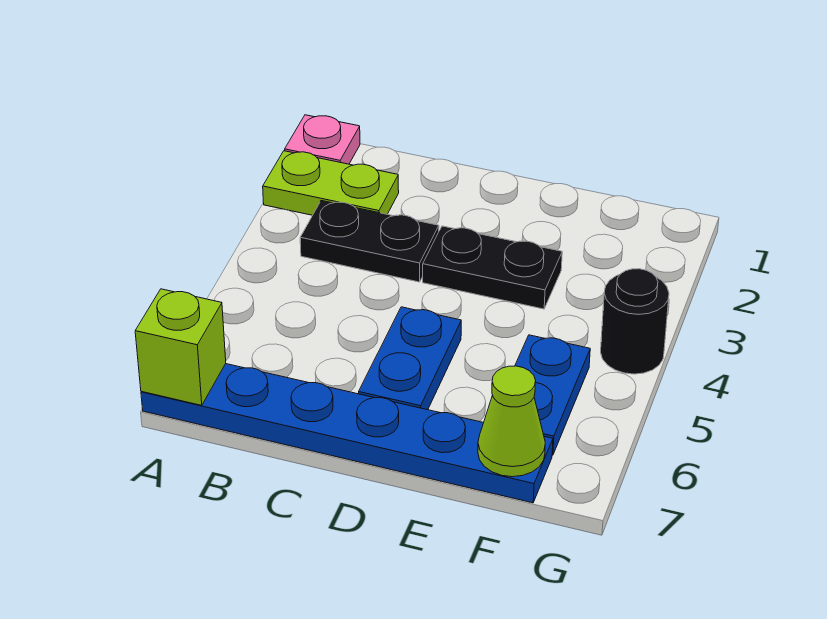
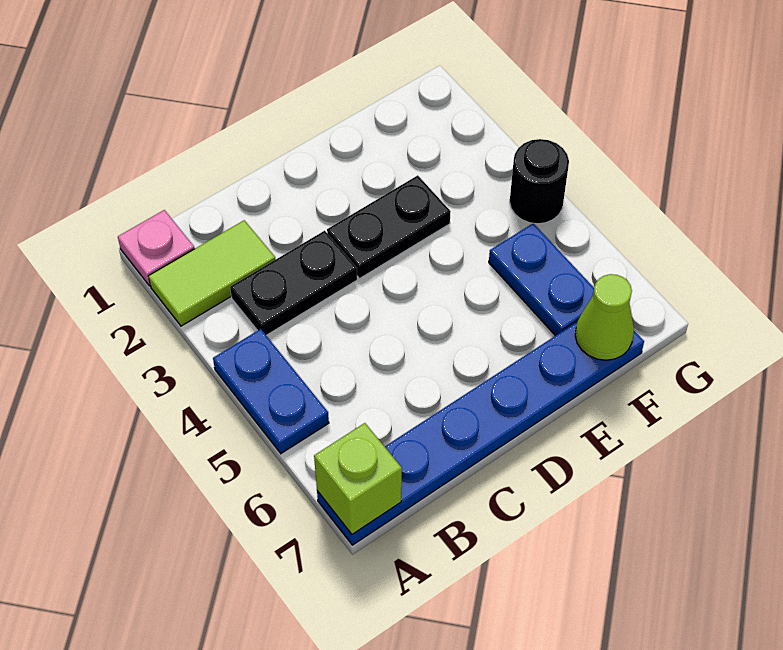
lime plate A2:B2 level 1 -> lime tile A2:B2 level 1
blue plate D5:D6 level 1 -> blue plate A4:A5 level 1

